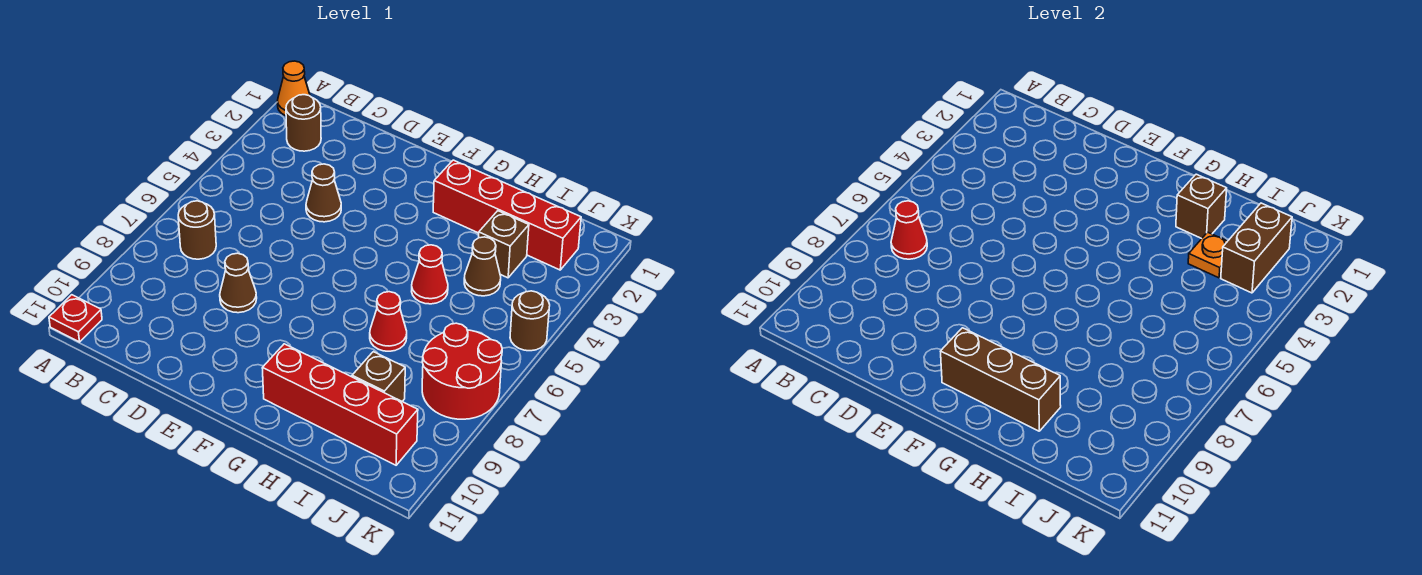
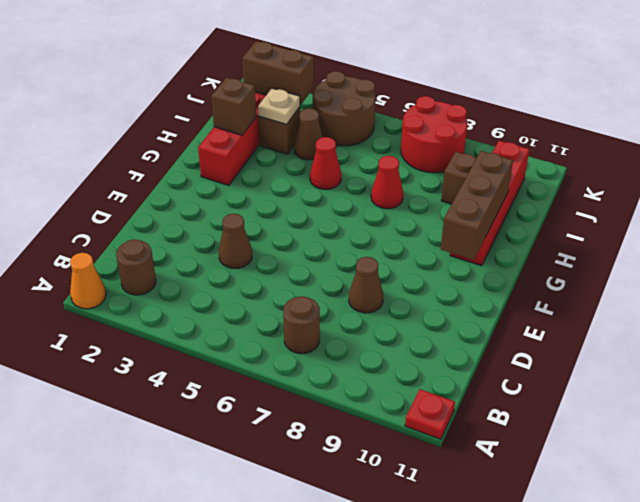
red cone B7 level 2 -> none
orange plate I3 level 2 -> tan plate I3 level 2
brown round brick K5 level 1 -> brown round brick J4:K5 level 1

